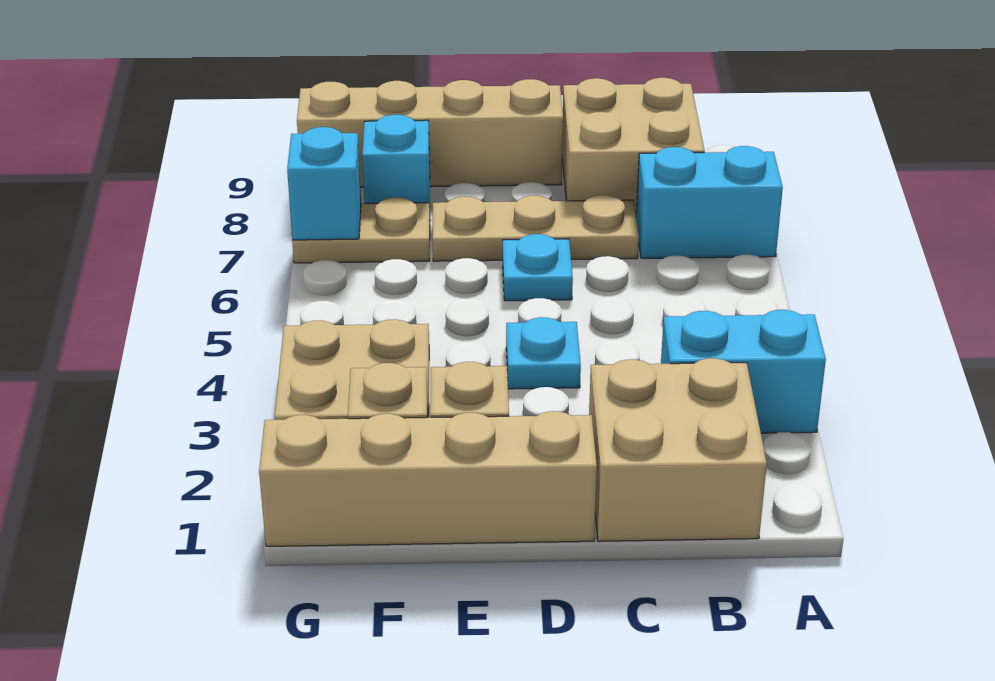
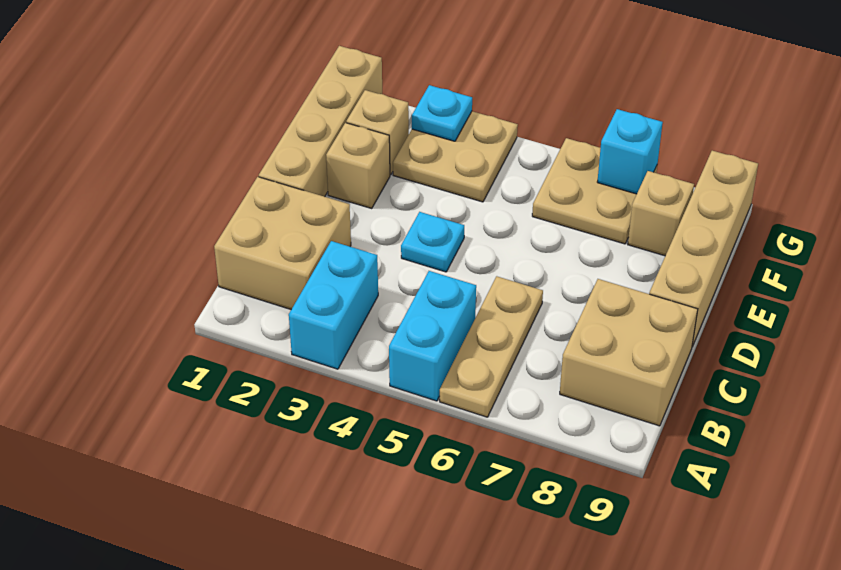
cyan brick A7:B7 level 1 -> cyan brick A5:B5 level 1
tan plate C7:E7 level 1 -> tan plate A6:C6 level 1
cyan plate D6 level 1 -> cyan plate G3 level 2
tan plate F7:G7 level 1 -> tan plate F6:G7 level 1
cyan brick F8 level 1 -> tan brick F8 level 1

